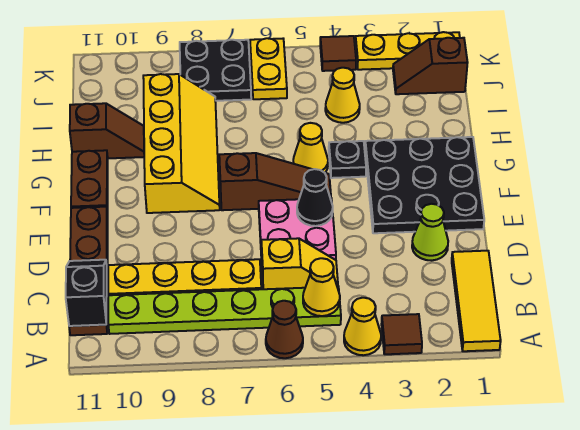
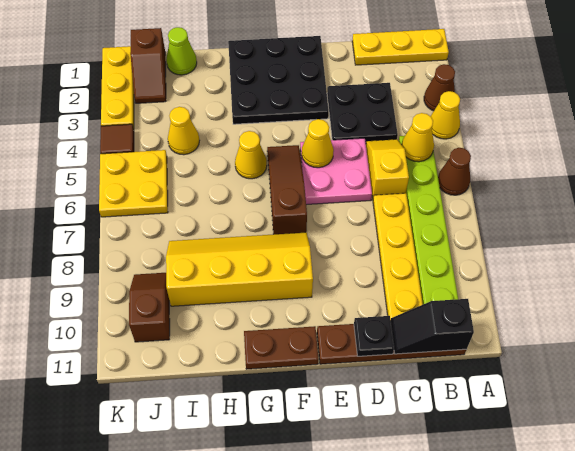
yellow tile A1:C1 level 1 -> yellow plate A1:C1 level 1
brown tile A3 level 1 -> brown cone A3 level 1
lime cone D2 level 1 -> lime cone I1 level 1
black cone E5 level 2 -> yellow cone E5 level 2
black plate G4 level 1 -> black plate D11 level 2
brown slope H10:H11 level 1 top 11 -> brown slope J9:J10 level 1 top 10
yellow plate J6:K6 level 1 -> yellow plate J5:K6 level 1
black plate J7:K8 level 1 -> black plate C3:D4 level 1

